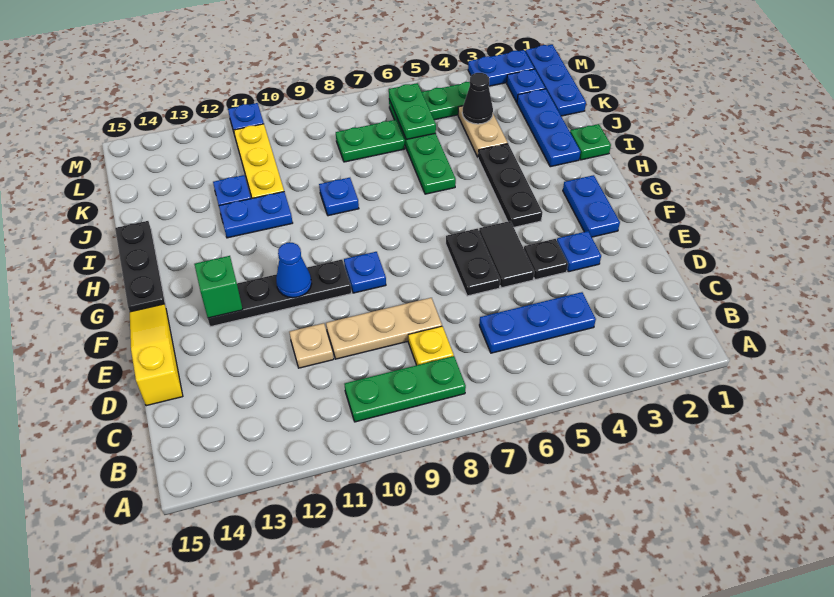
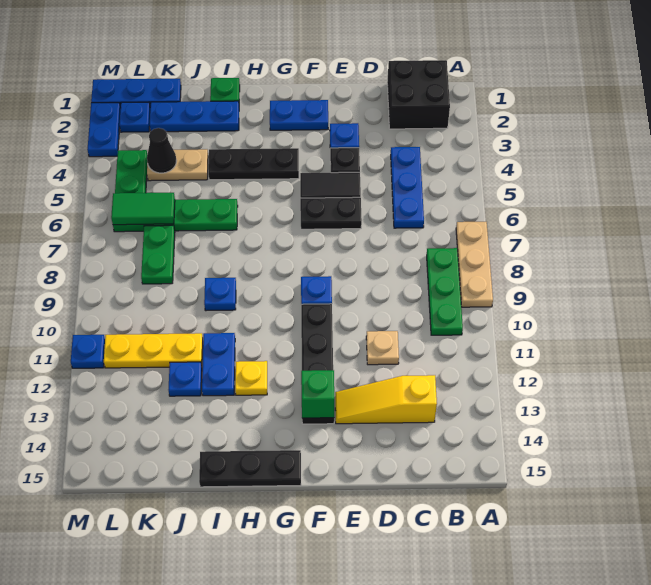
none -> black brick B1:C2 level 1
yellow plate C8 level 1 -> yellow plate H12 level 1
tan plate D8:D10 level 1 -> tan plate A7:A9 level 1
yellow slope D15:F15 level 1 top D -> yellow slope C13:E13 level 1 top C
blue cone F11 level 2 -> none
green plate K6:L6 level 2 -> green tile K6:L6 level 2

